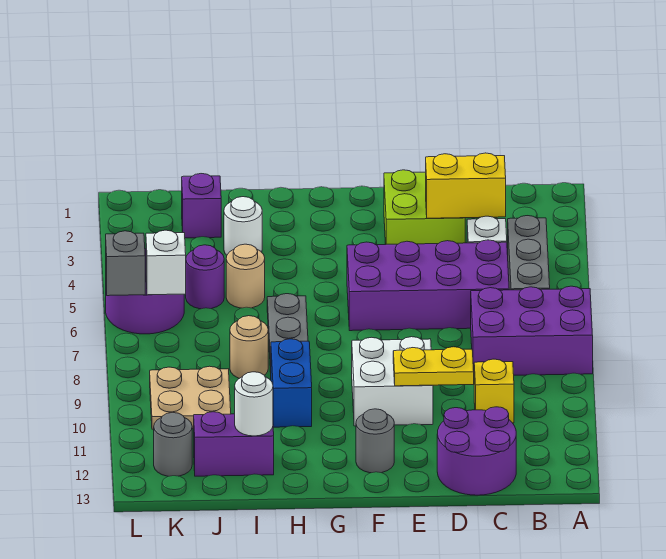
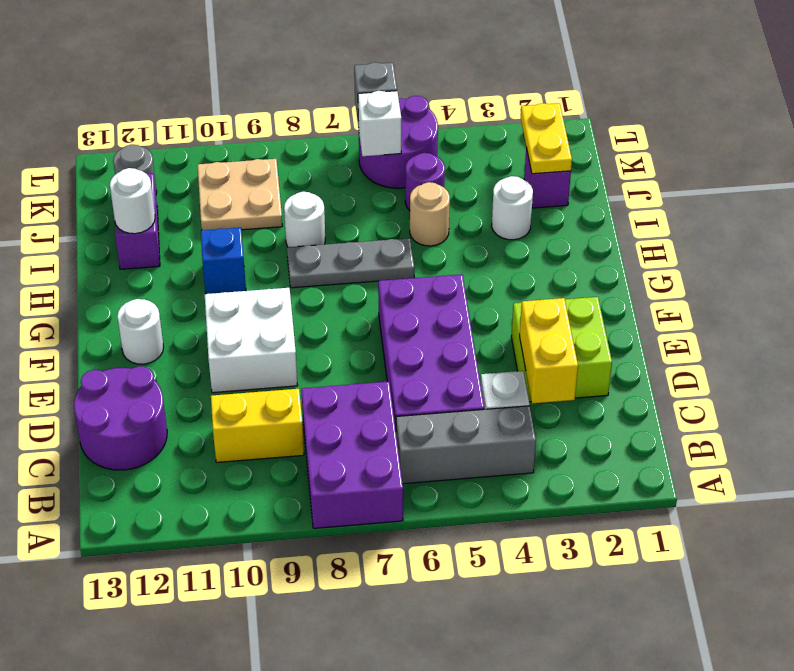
yellow brick C10 level 1 -> yellow brick C9:C10 level 1
yellow plate D10:E10 level 2 -> yellow plate J2:K2 level 2
grey round brick F12 level 1 -> white round brick F12 level 1
blue brick H9:H10 level 1 -> blue brick H10 level 1
tan round brick I8 level 1 -> white round brick I8 level 1

